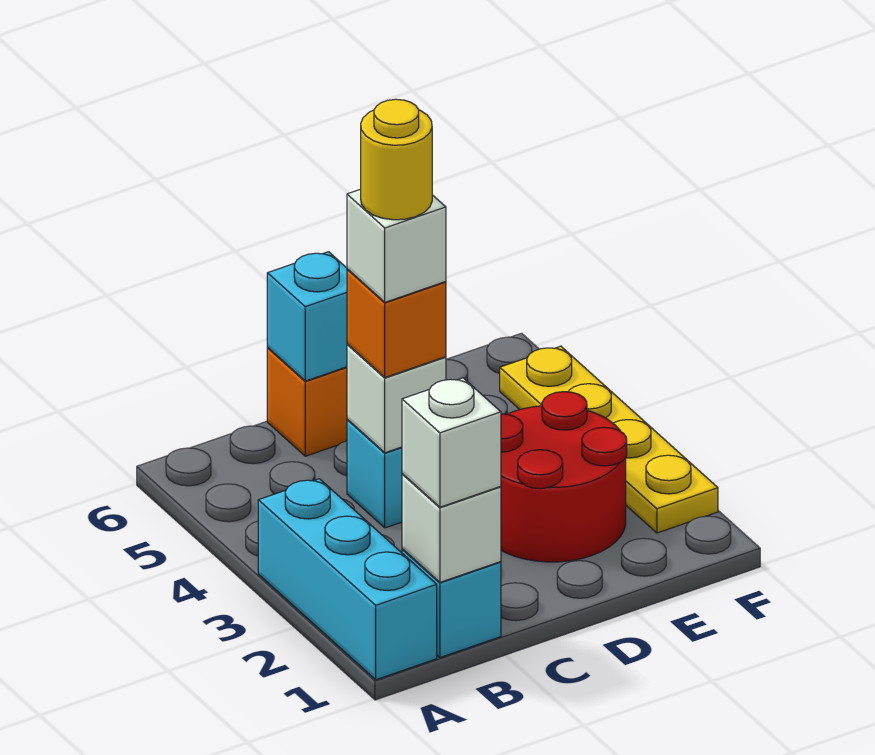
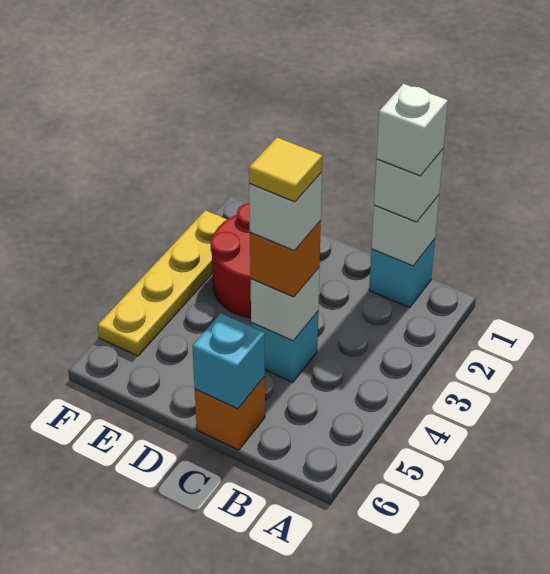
cyan brick A1:A3 level 1 -> none
none -> white brick B1 level 4
yellow round brick C4 level 5 -> yellow tile C4 level 5

